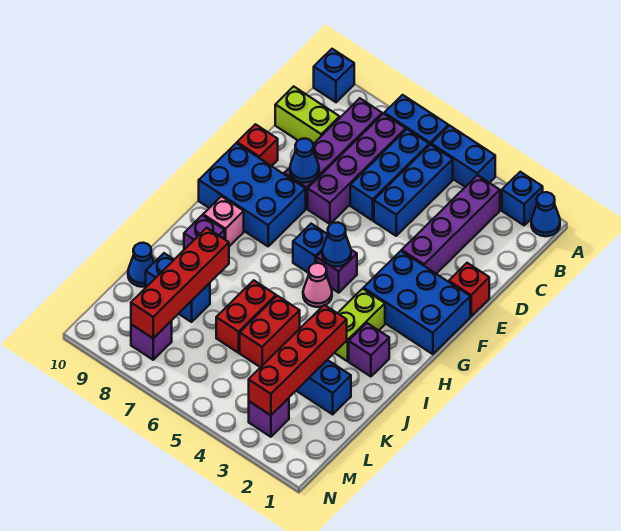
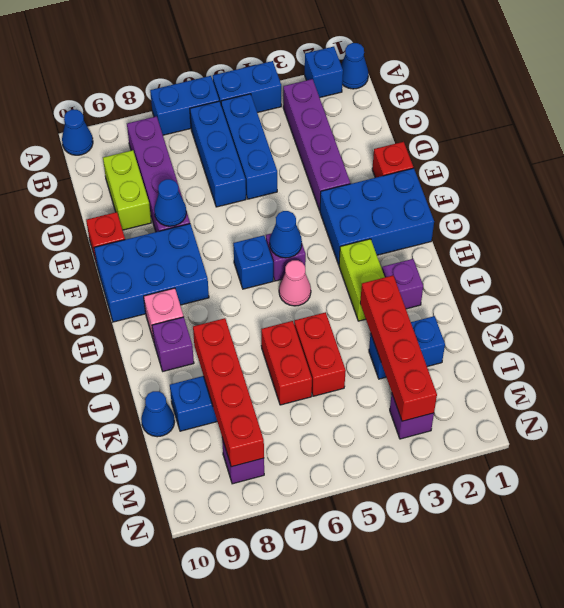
blue brick A10 level 1 -> blue cone A10 level 1
purple brick B7:E7 level 1 -> none
lime brick C9:C10 level 1 -> lime brick C9:D9 level 1

